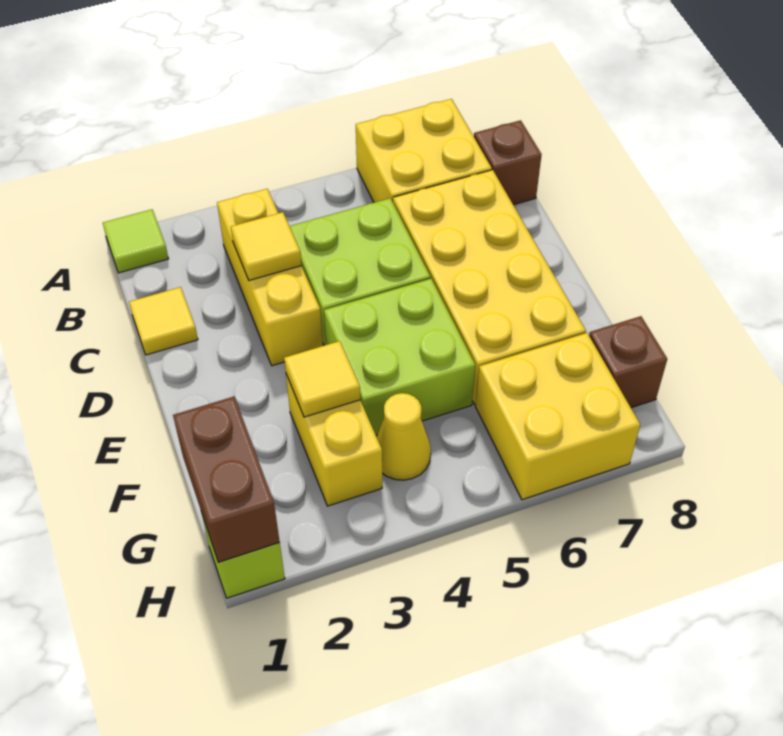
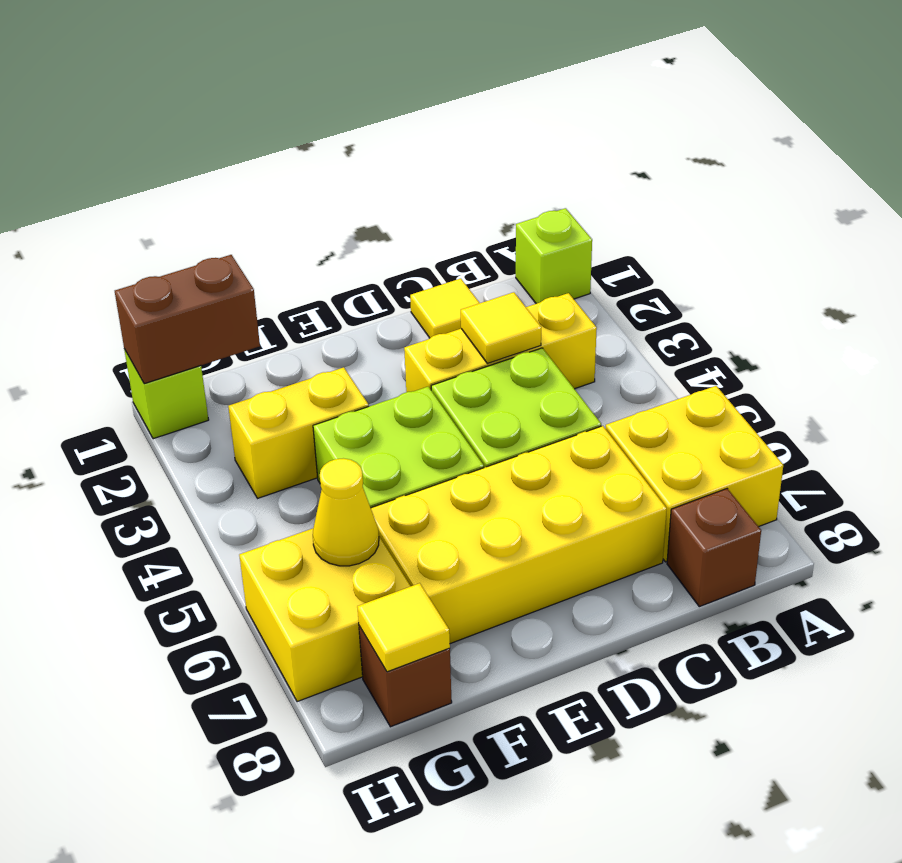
lime tile A1 level 1 -> lime brick A1 level 1
yellow tile F3 level 2 -> yellow tile G8 level 2
yellow cone G4 level 1 -> yellow cone G6 level 2

